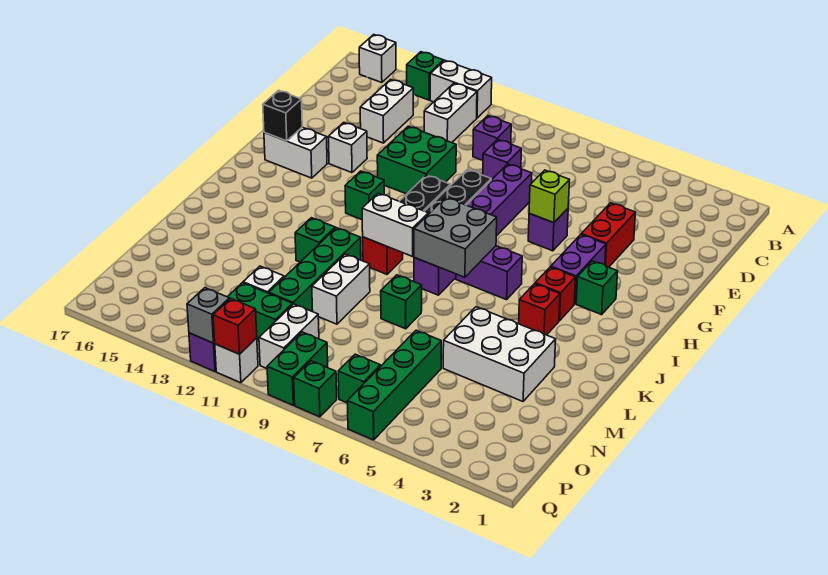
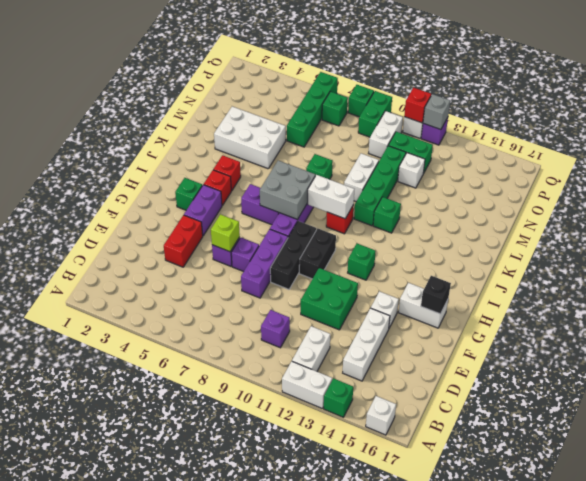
white brick C14:D14 level 1 -> white brick C14:E14 level 1
purple brick D9 level 1 -> purple brick F7 level 1

